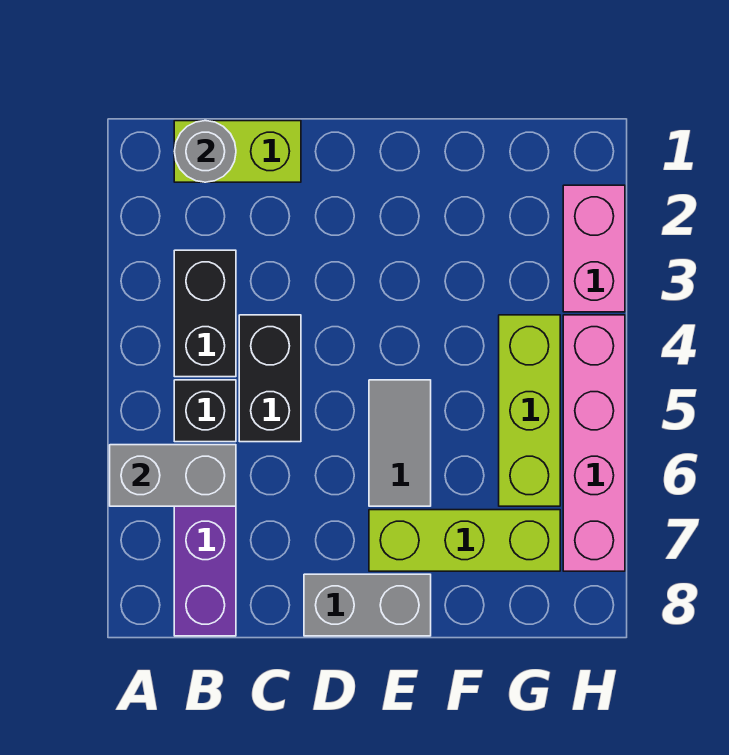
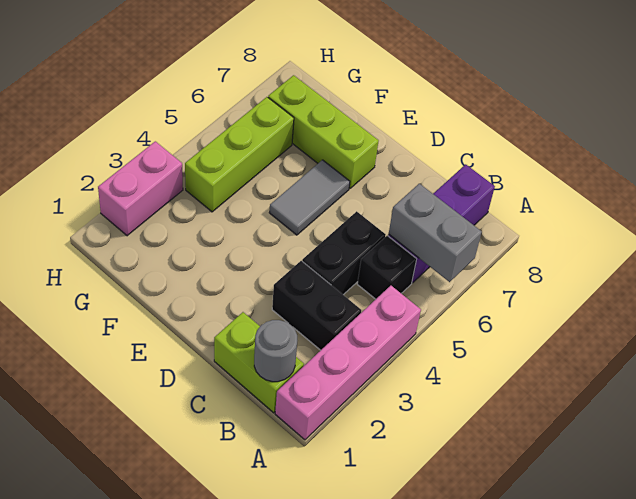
black brick B3:B4 level 1 -> black brick B3:C3 level 1
grey brick D8:E8 level 1 -> none
pink brick H4:H7 level 1 -> pink brick A1:A4 level 1

